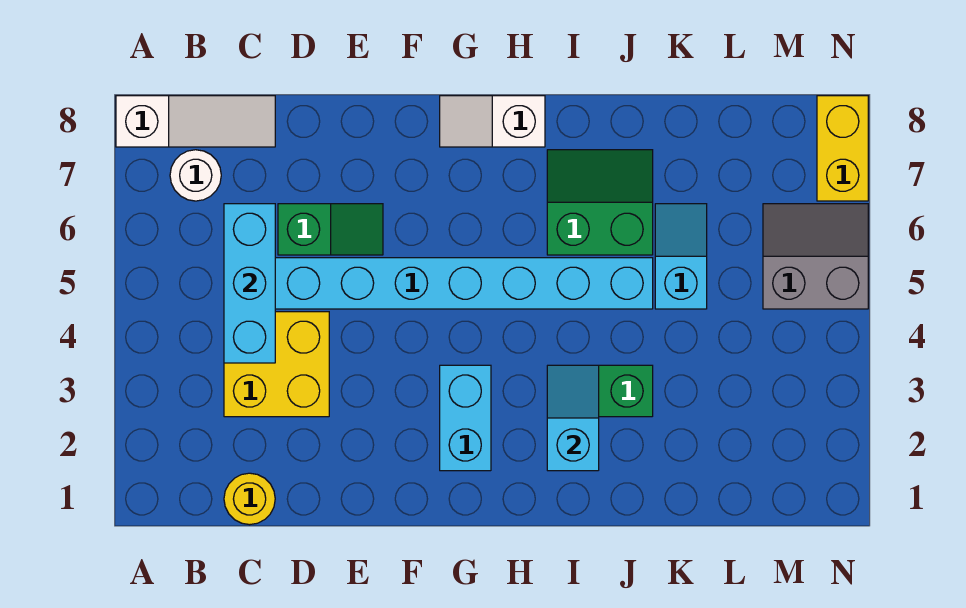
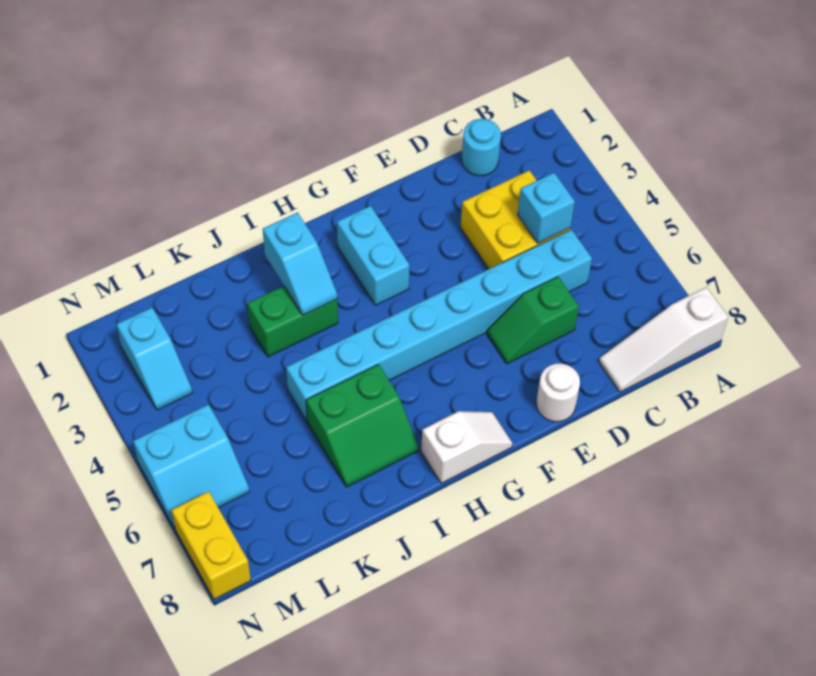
white round brick B7 level 1 -> white round brick E8 level 1
yellow round brick C1 level 1 -> cyan round brick C1 level 1
cyan brick C4:C6 level 2 -> cyan brick C4 level 2
cyan slope K5:K6 level 1 top 5 -> cyan slope M2:M3 level 1 top 2
grey slope M5:N6 level 1 top 5 -> cyan slope M5:N6 level 1 top 5

